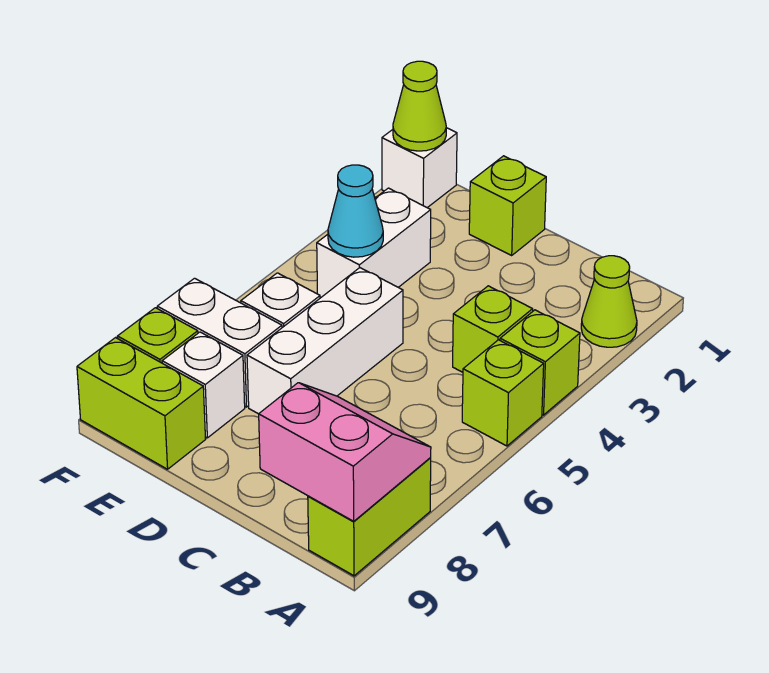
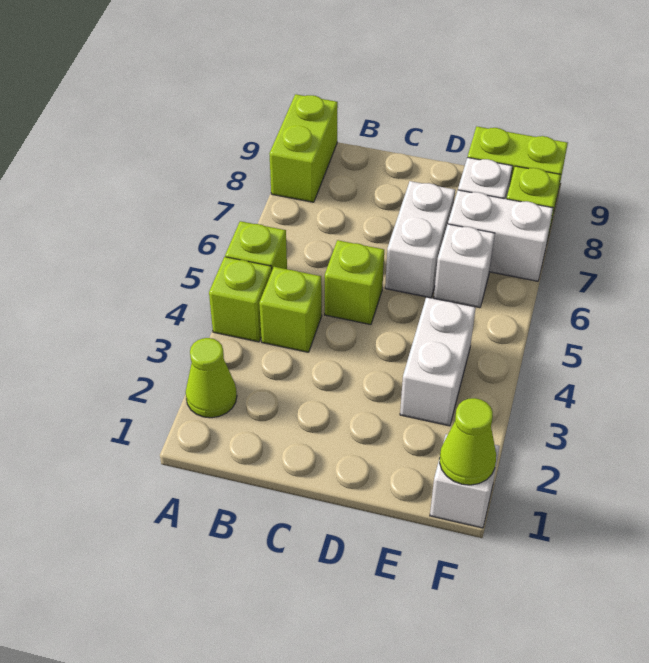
pink slope A8:B9 level 2 top 9 -> none
lime brick D1 level 1 -> lime brick C5 level 1
white brick D5:D7 level 1 -> white brick D6:D7 level 1
cyan cone E4 level 2 -> none

